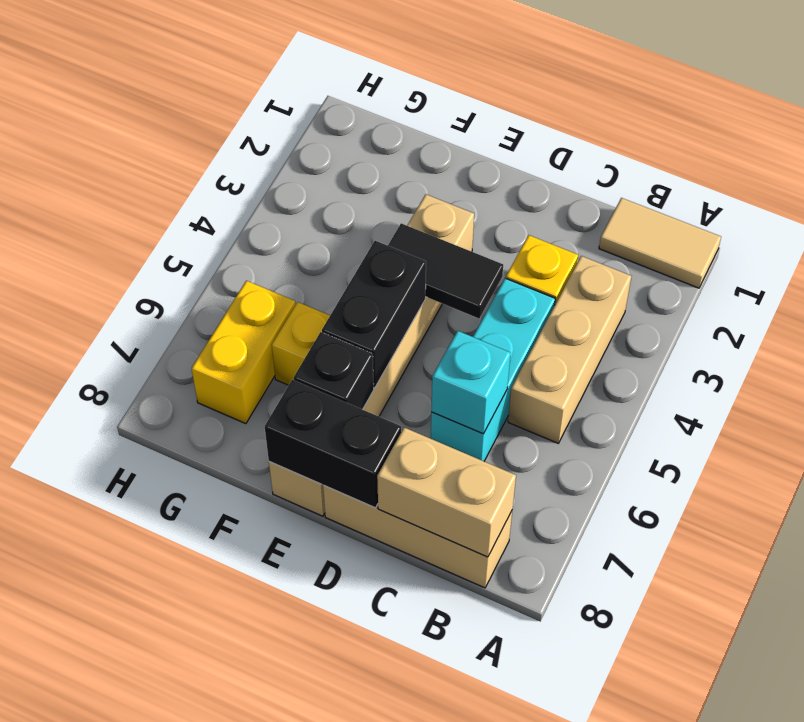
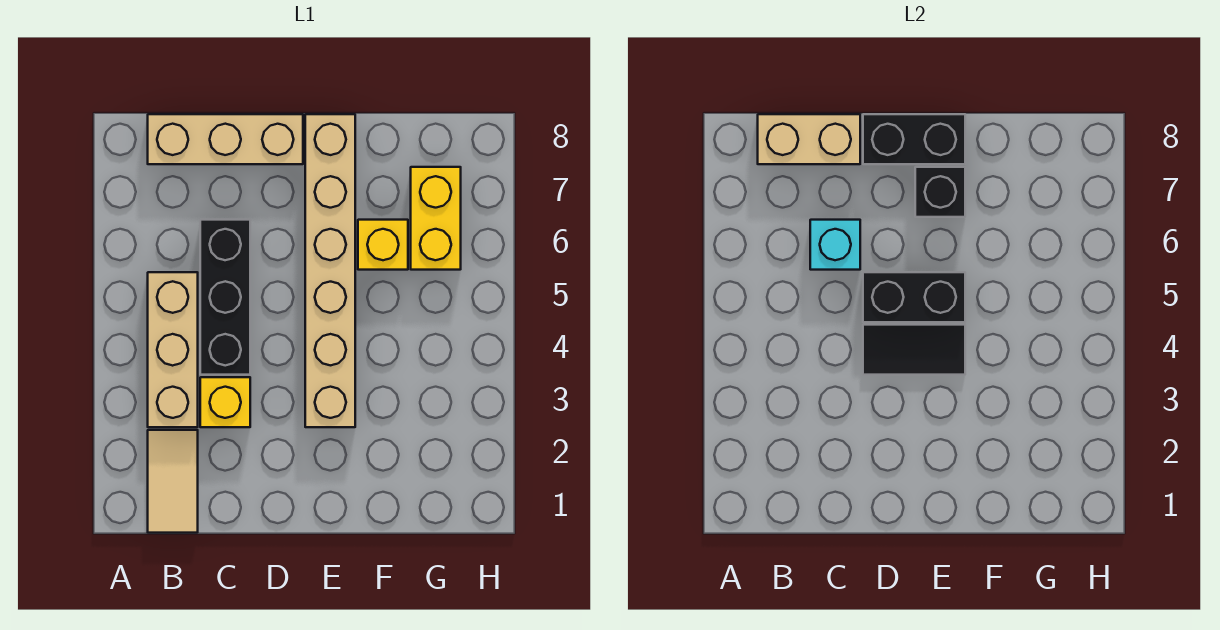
tan tile A1:B1 level 1 -> tan tile B1:B2 level 1
cyan brick C4:C6 level 1 -> black brick C4:C6 level 1
black brick E5:E6 level 2 -> black brick D5:E5 level 2

